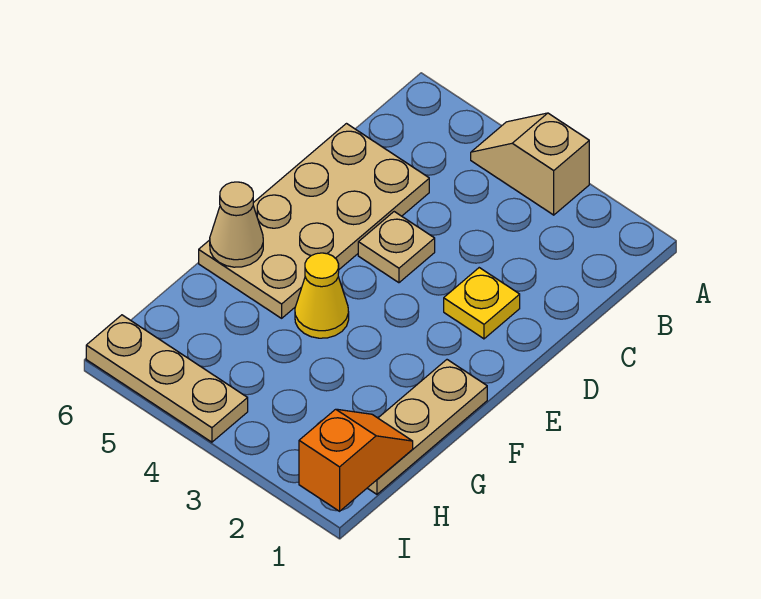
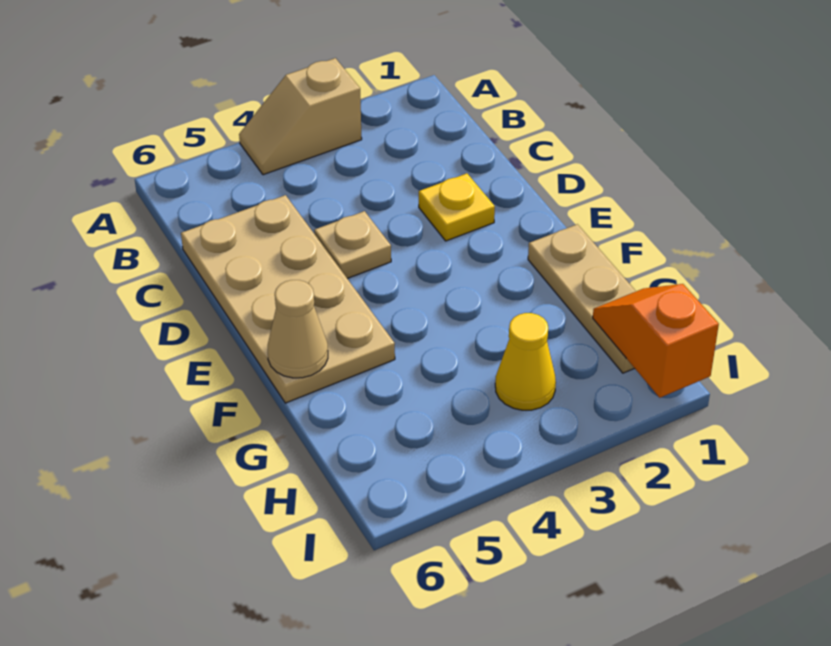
yellow cone F4 level 1 -> yellow cone H3 level 1
tan plate I4:I6 level 1 -> none

